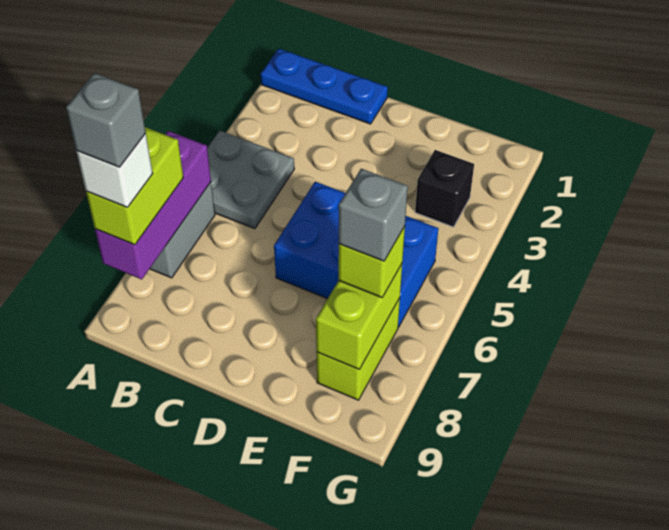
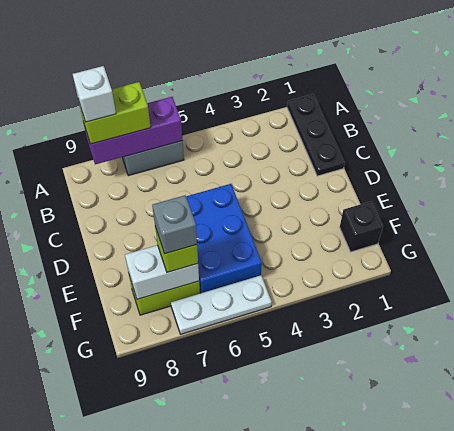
blue plate A1:C1 level 1 -> black plate A1:C1 level 1
grey plate A4:B5 level 1 -> none
grey brick A8 level 5 -> none
black brick F3 level 1 -> black brick F1 level 1
lime brick F7:F8 level 2 -> white brick F7:F8 level 2
none -> white plate G5:G7 level 1

